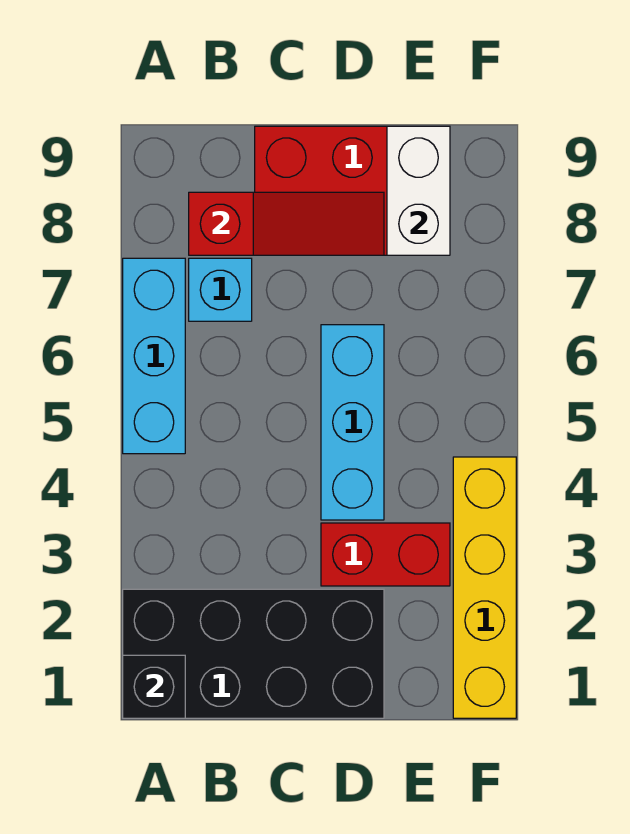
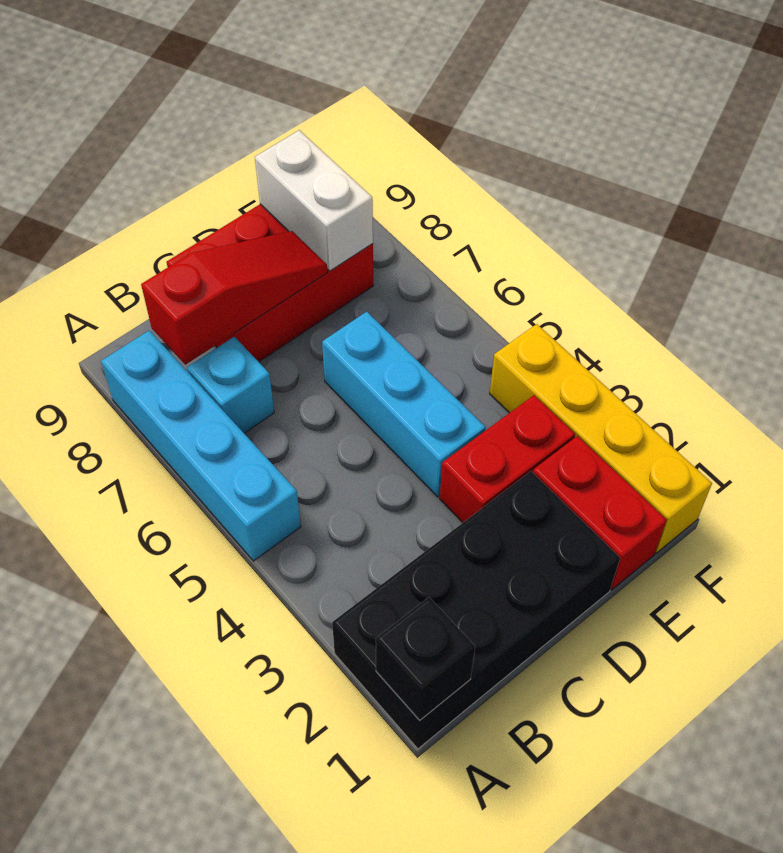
cyan brick A5:A7 level 1 -> cyan brick A5:A8 level 1
none -> red brick E1:E2 level 1

